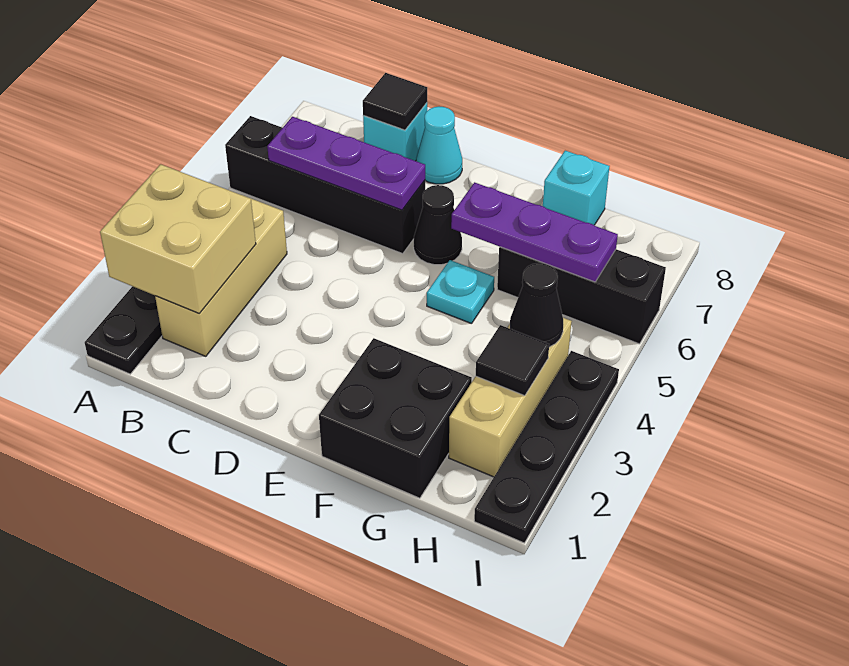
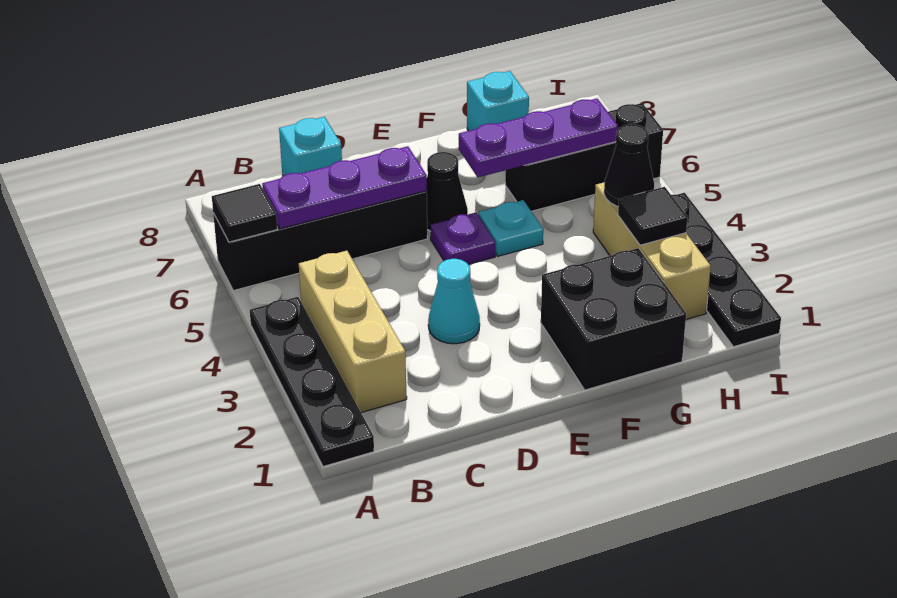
tan brick A2:B3 level 2 -> none
black tile C8 level 2 -> black tile A6 level 2
cyan cone D8 level 1 -> cyan cone D3 level 1
none -> purple plate E5 level 1

